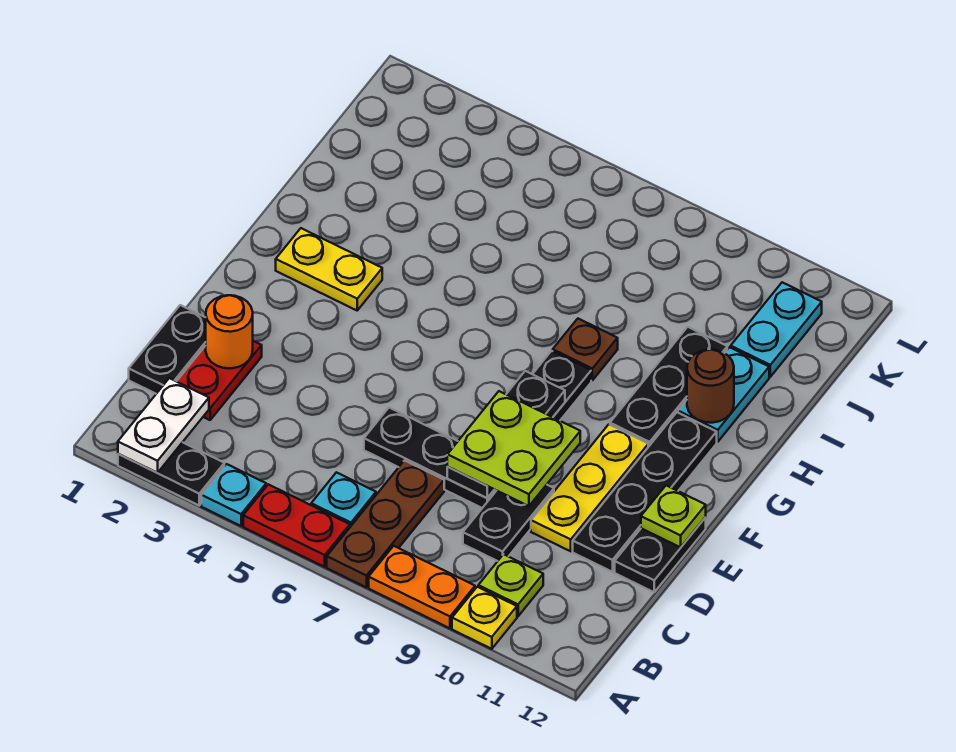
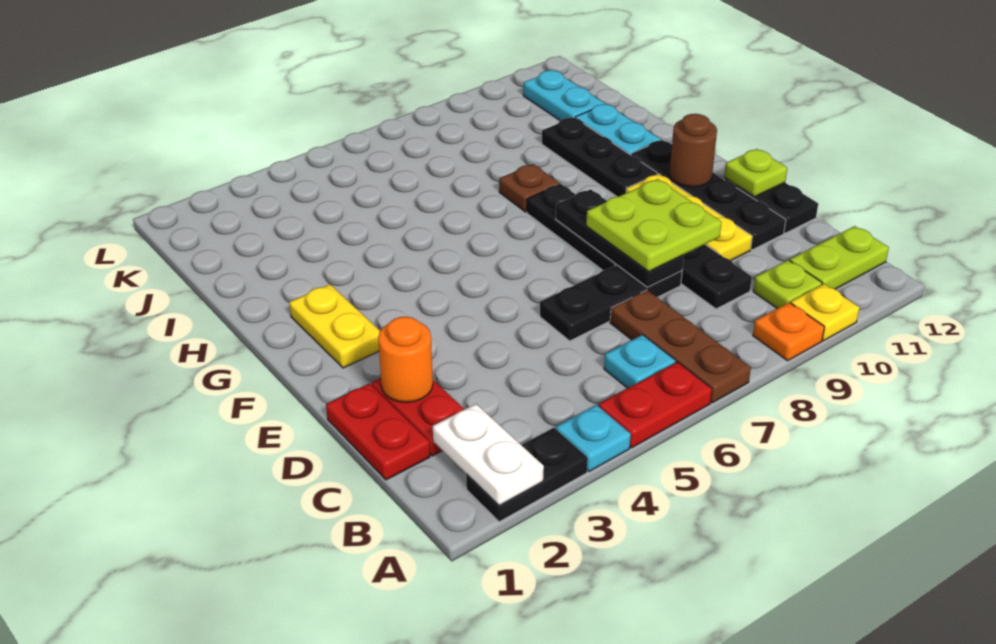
orange plate A8:A9 level 1 -> orange plate A9 level 1
none -> lime plate B11:B12 level 1
black plate C1:D1 level 1 -> red plate C1:D1 level 1
yellow plate G2:G3 level 1 -> yellow plate F2:G2 level 1
brown round brick H11 level 2 -> brown round brick F11 level 2

